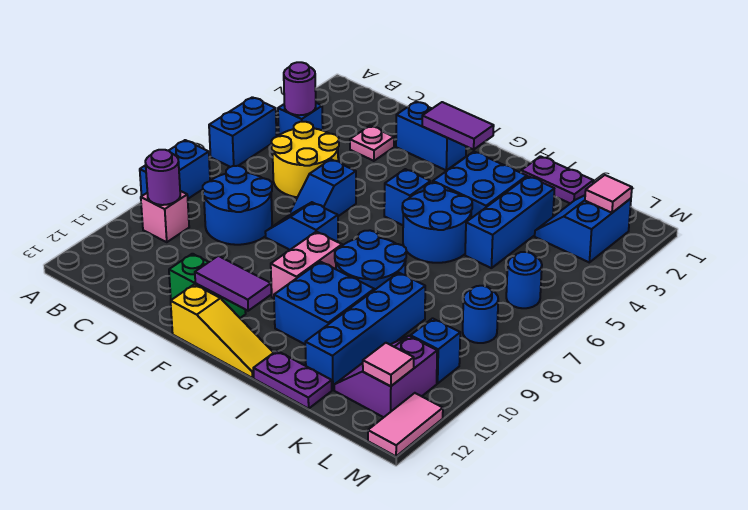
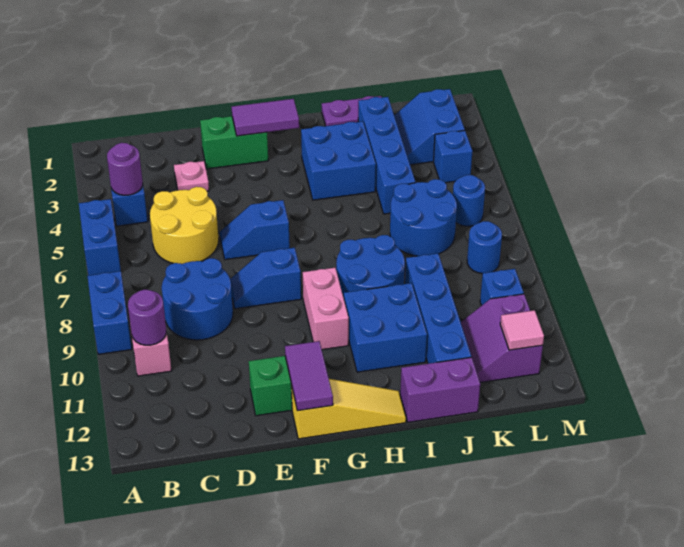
blue brick E2:F2 level 1 -> green brick E2:F2 level 1
blue slope E6:E7 level 1 top 6 -> blue slope E6:F6 level 1 top F
purple tile F12:G12 level 2 -> purple tile F12:F13 level 2
blue brick G5 level 1 -> blue brick L4 level 1
blue round brick H5:I6 level 1 -> blue round brick J6:K7 level 1
purple plate I13:J13 level 1 -> purple brick I13:J13 level 1
blue brick J3:J5 level 1 -> blue brick J2:J5 level 1
pink tile L2 level 2 -> none
pink tile M12:M13 level 1 -> none

